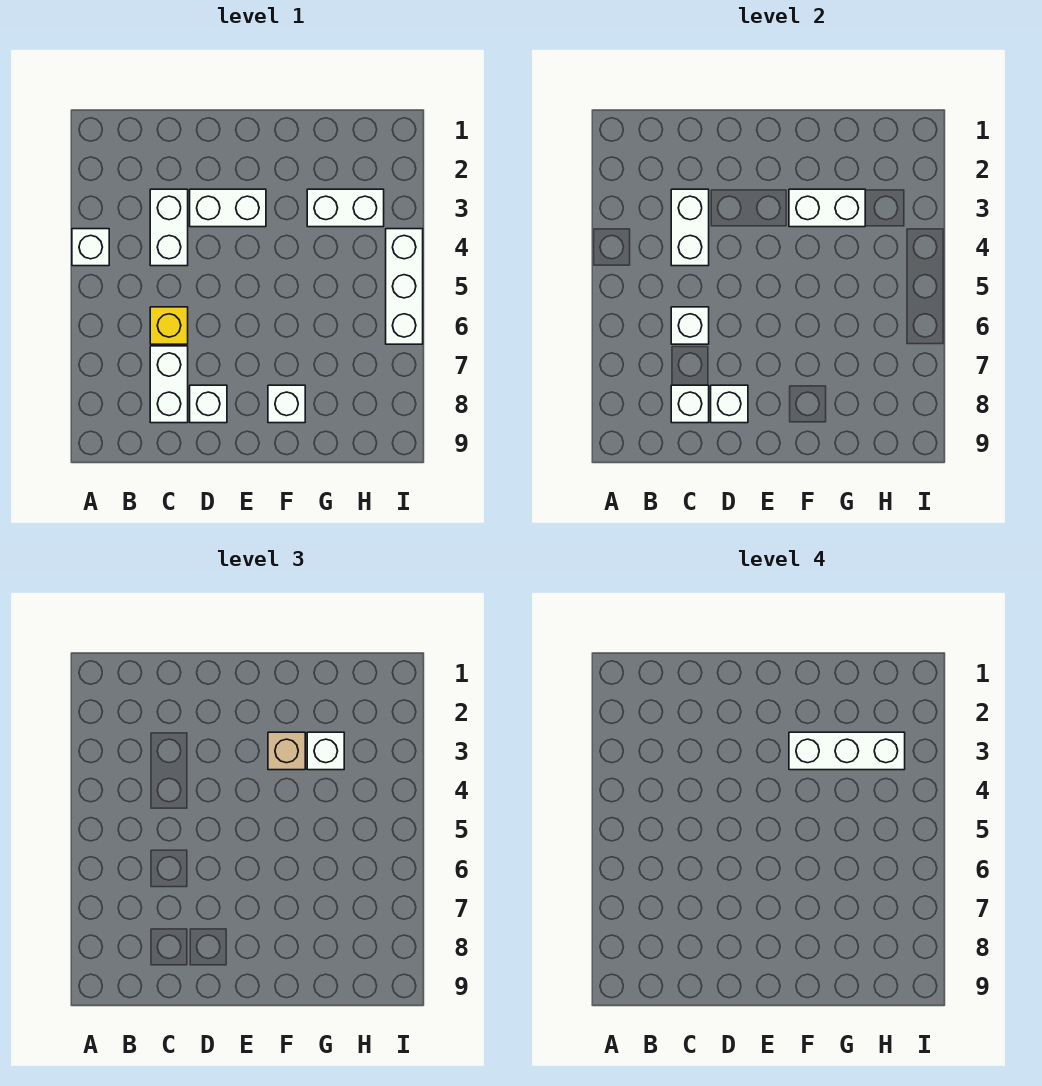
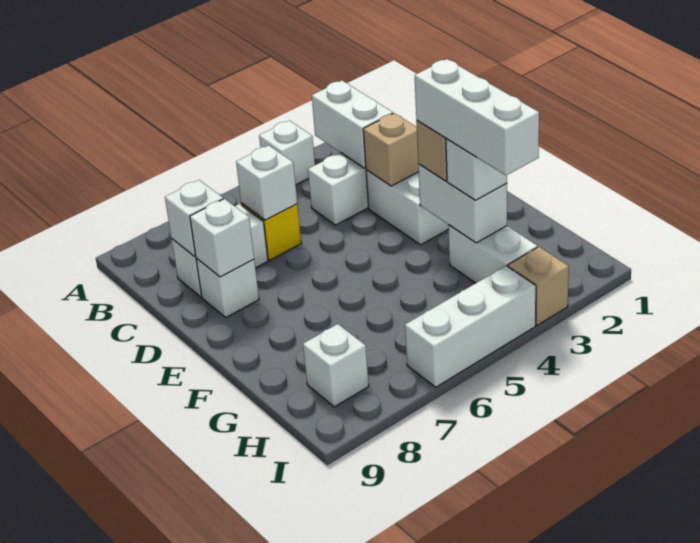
white brick C3:C4 level 2 -> white brick B3:C3 level 2
none -> tan brick D3 level 2
white brick F8 level 1 -> white brick H8 level 1
none -> tan brick I3 level 1

